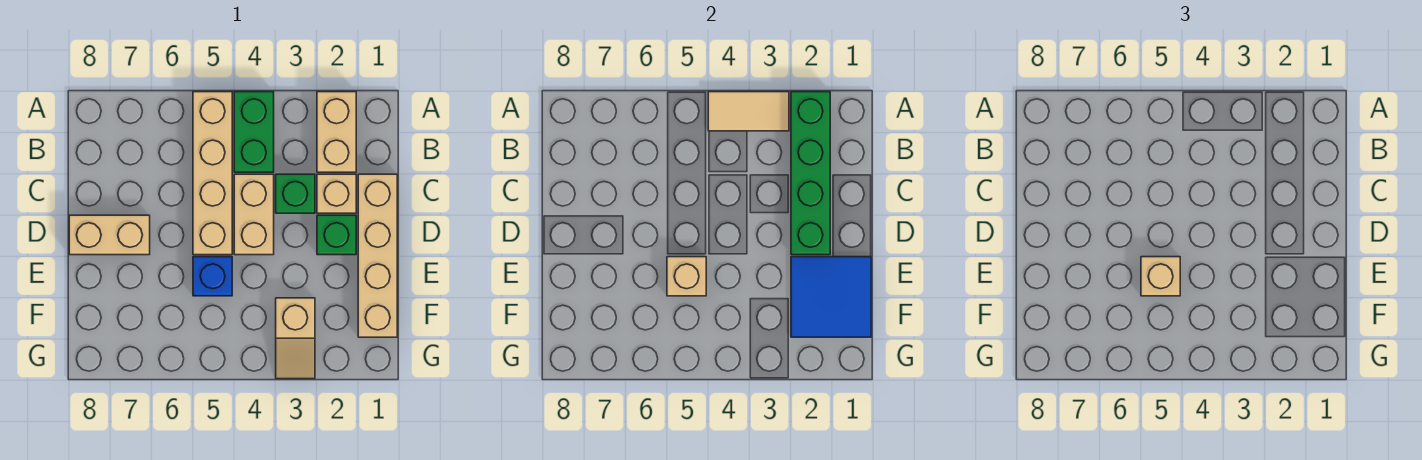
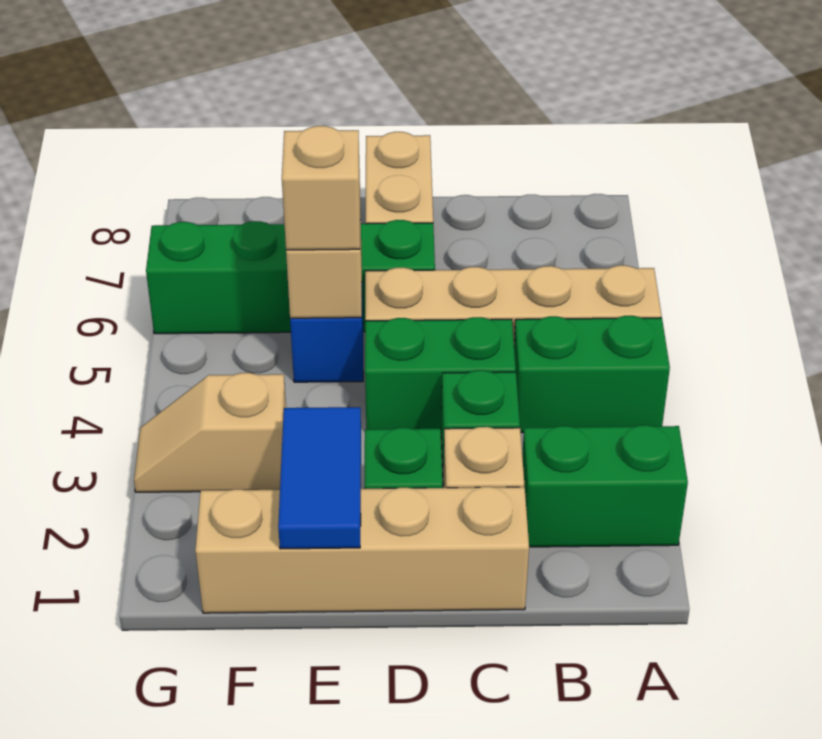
tan brick A2:B2 level 1 -> green brick A2:B2 level 1
green brick A2:D2 level 2 -> green brick D6:G6 level 1
tan tile A3:A4 level 2 -> none
tan brick C4:D4 level 1 -> green brick C4:D4 level 1
blue tile E1:F2 level 2 -> blue tile E1:E2 level 2

